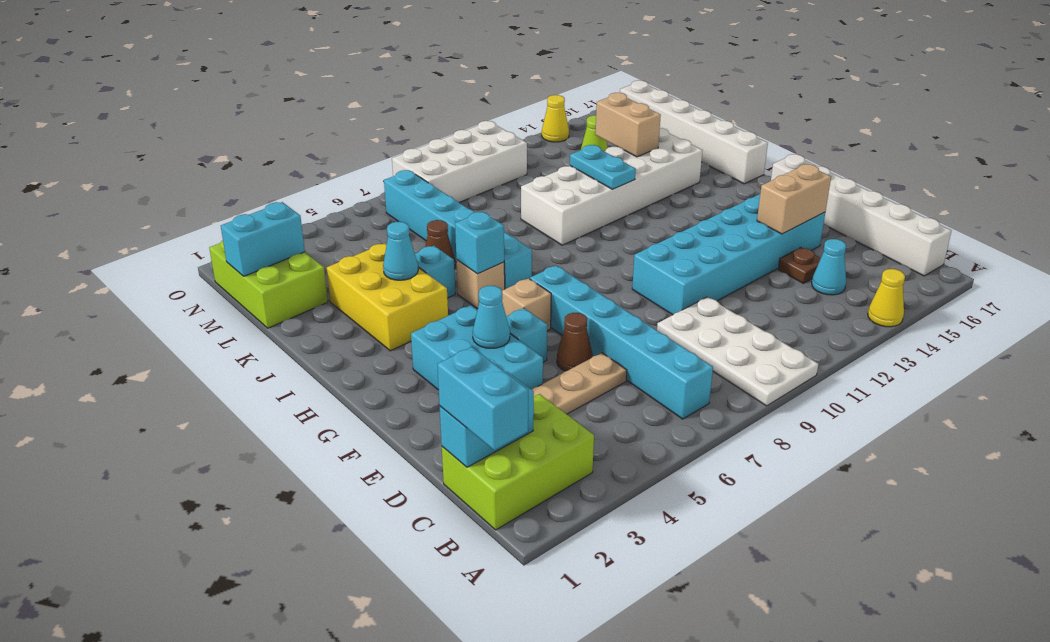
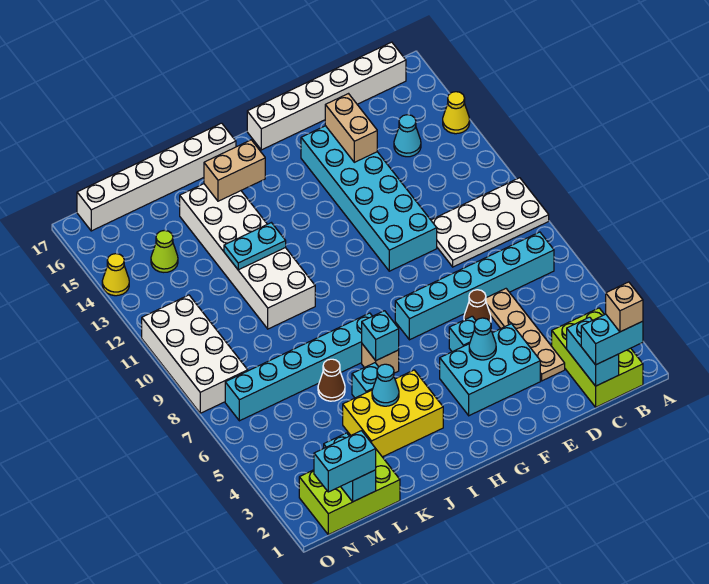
brown plate D14 level 1 -> none
tan brick G6 level 1 -> tan brick B1 level 4
tan brick K14:L14 level 2 -> tan brick I15:J15 level 2
none -> cyan brick M1:N1 level 3

